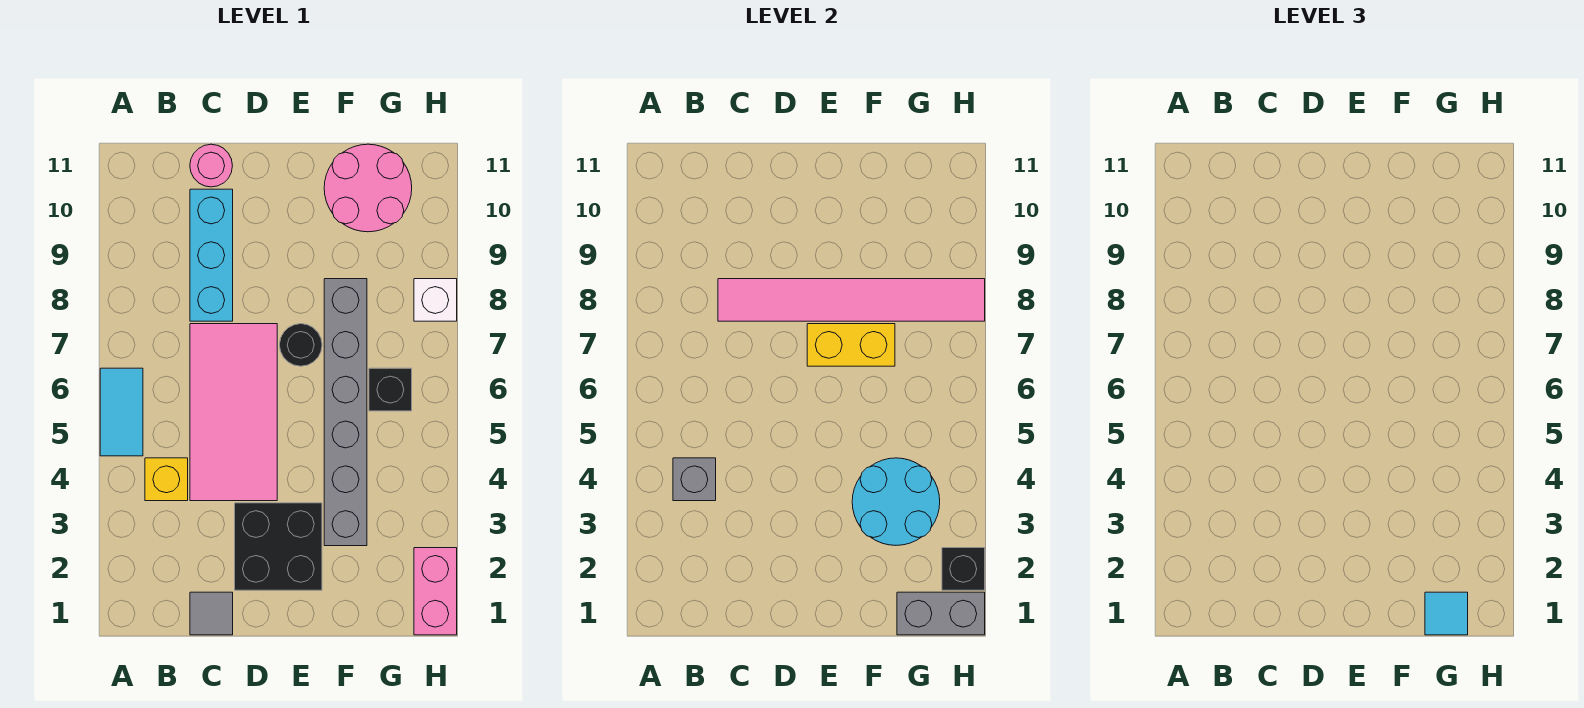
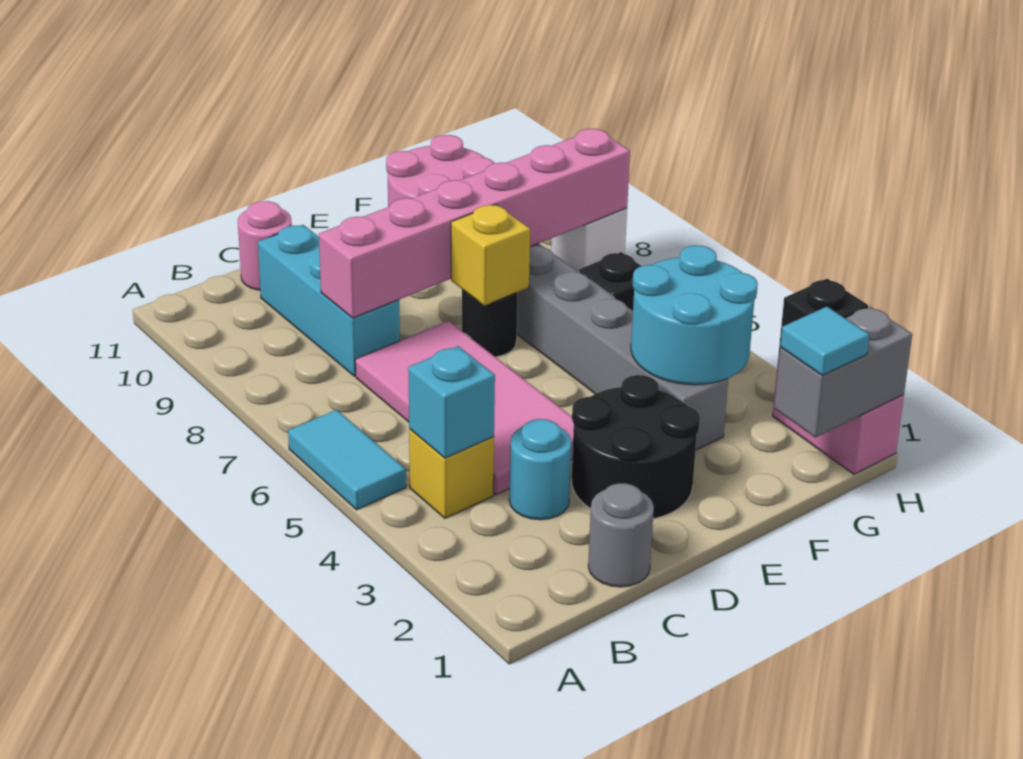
grey brick B4 level 2 -> cyan brick B4 level 2
grey tile C1 level 1 -> grey round brick C1 level 1
none -> cyan round brick C3 level 1
pink tile C8:H8 level 2 -> pink brick C8:H8 level 2
black brick D2:E3 level 1 -> black round brick D2:E3 level 1
yellow brick E7:F7 level 2 -> yellow brick E7 level 2

